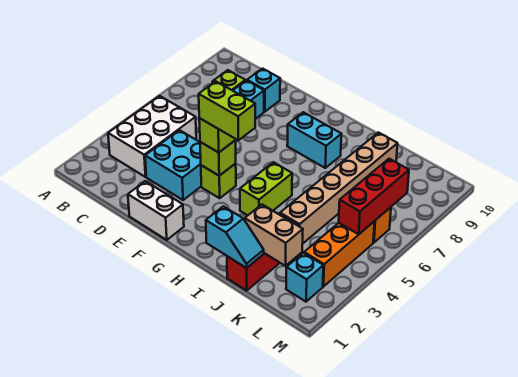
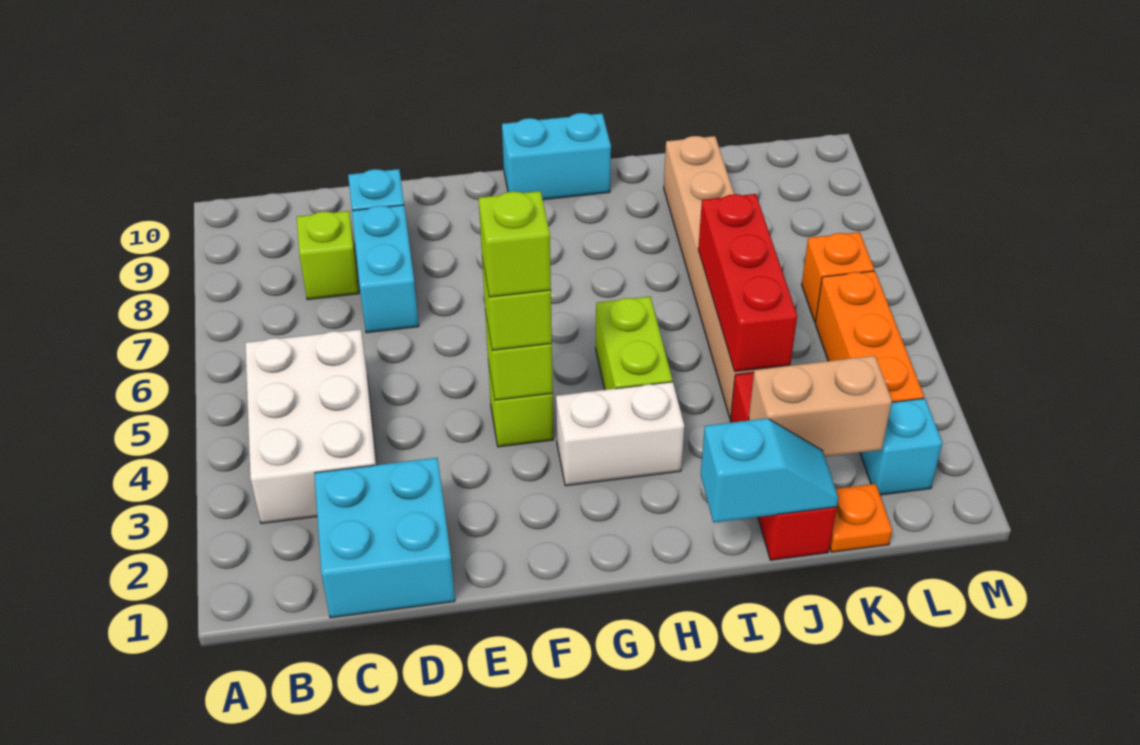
cyan brick D3:E4 level 1 -> cyan brick C1:D2 level 1
white brick E1:F1 level 1 -> white brick G3:H3 level 1
lime brick F4:G4 level 4 -> lime brick F4 level 4
cyan brick G8:H8 level 1 -> cyan brick G10:H10 level 1
none -> orange plate K1 level 1
red brick L5:L7 level 2 -> red brick J4:J6 level 2

